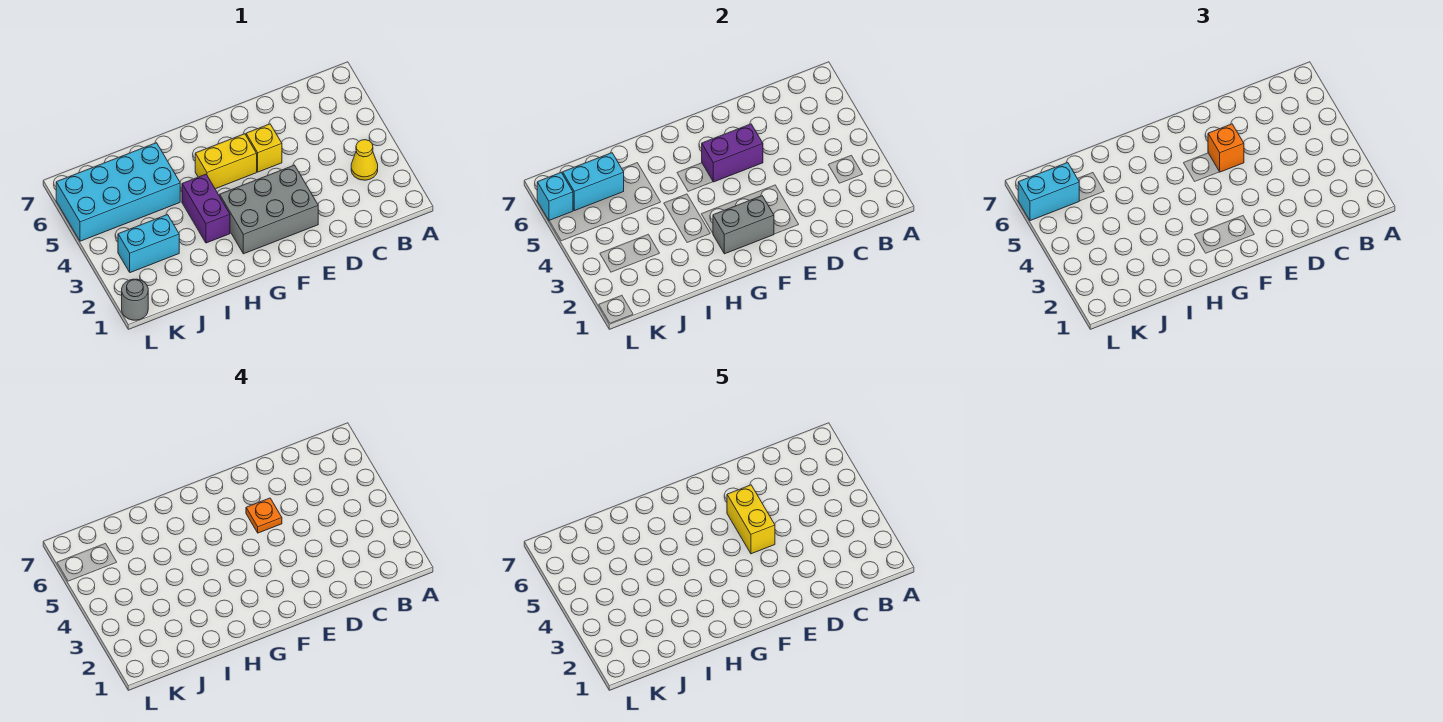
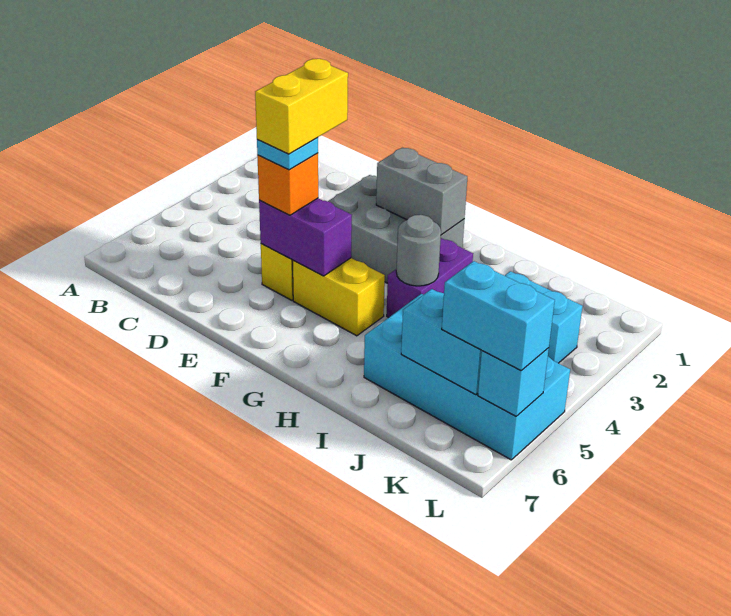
yellow cone B3 level 1 -> none
orange plate E5 level 4 -> cyan plate E5 level 4
grey round brick L1 level 1 -> grey round brick H4 level 2

